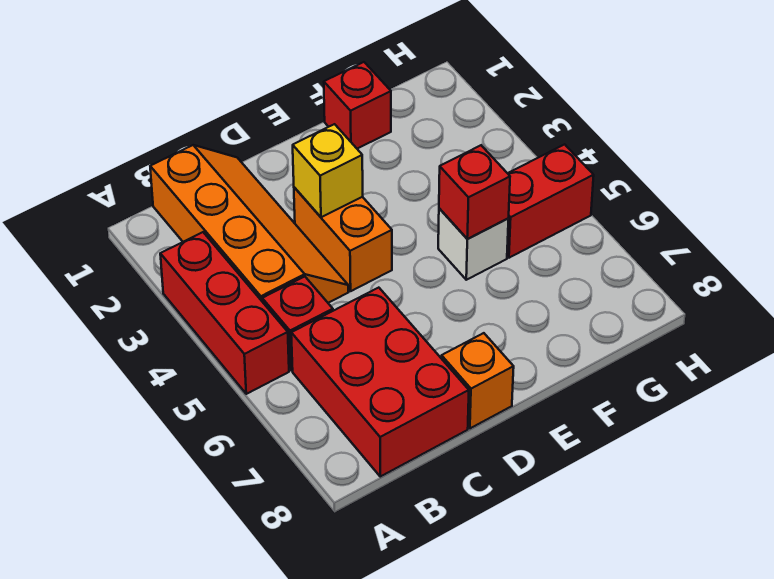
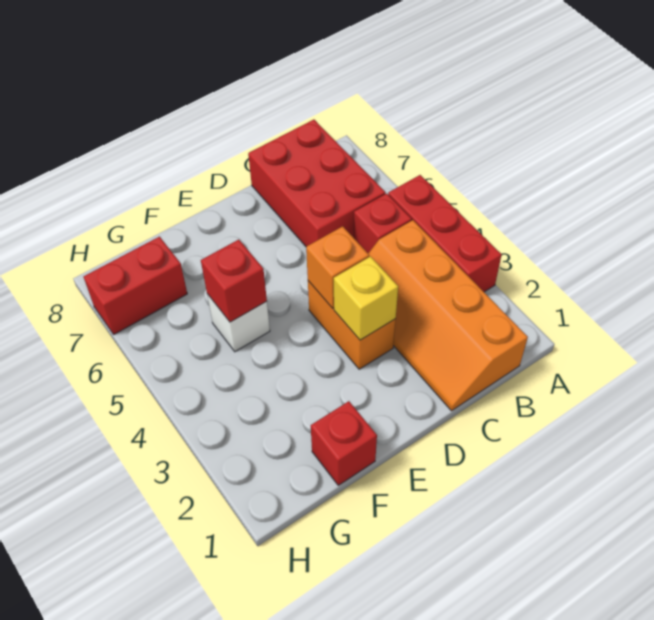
orange brick D8 level 1 -> orange brick D4 level 2
red brick G5:H5 level 1 -> red brick G7:H7 level 1

